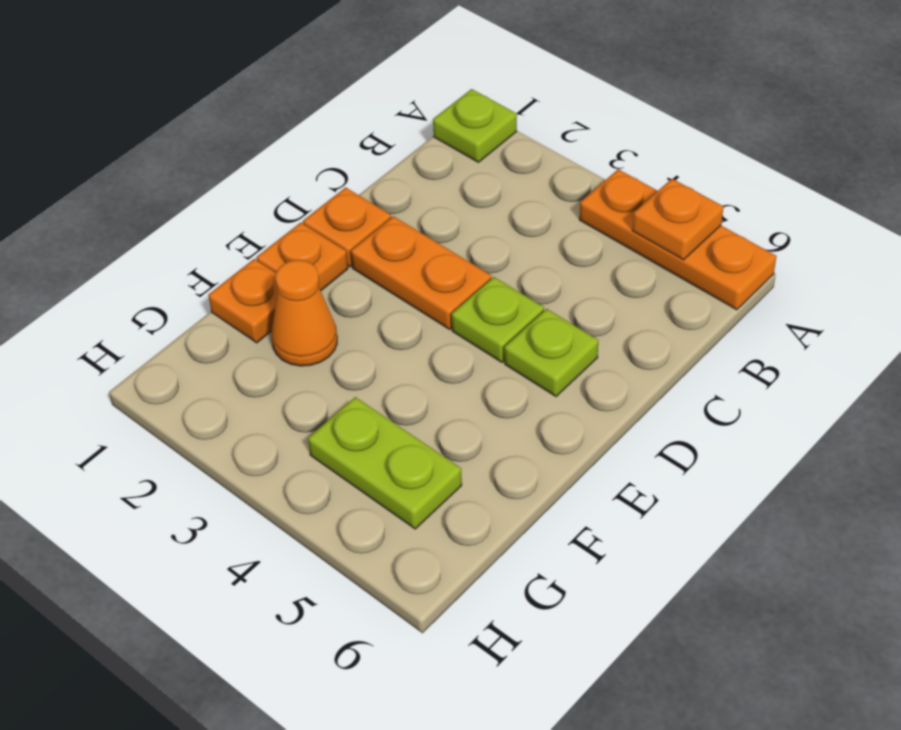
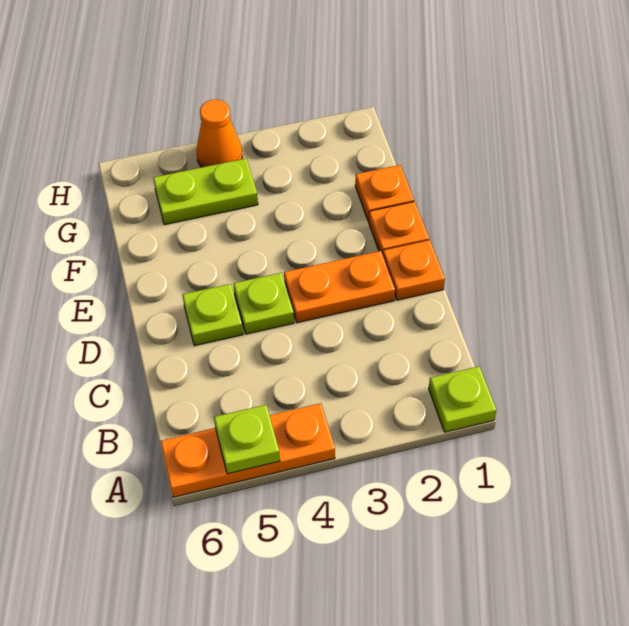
orange plate A5 level 2 -> lime plate A5 level 2
orange cone F2 level 1 -> orange cone H4 level 1

